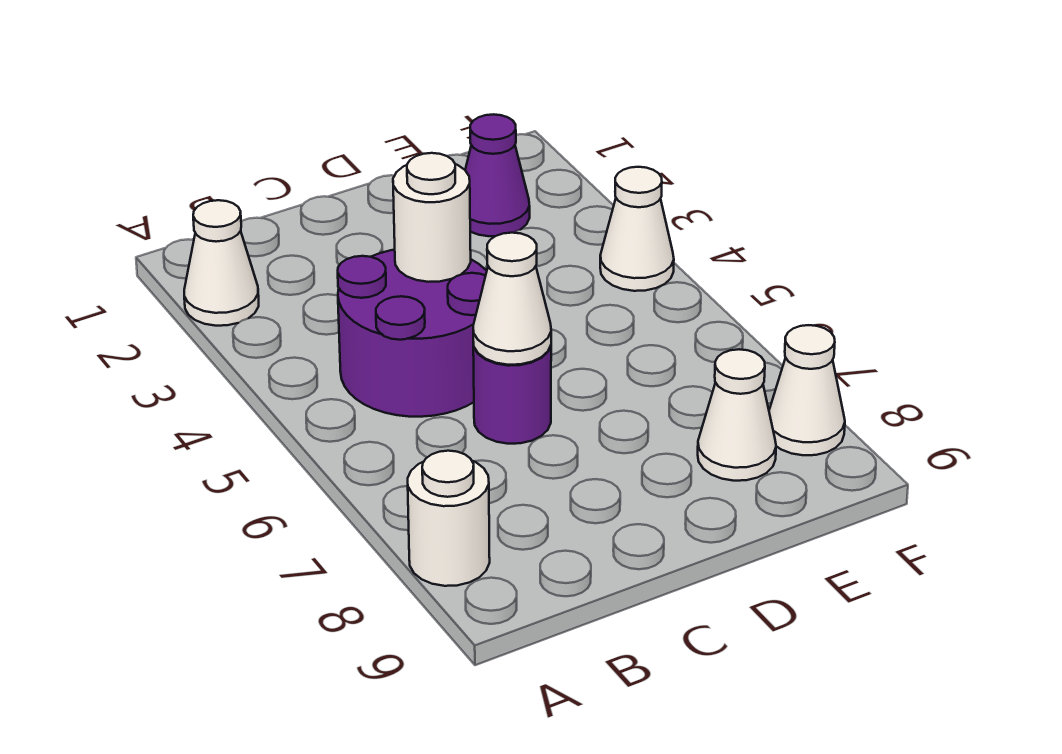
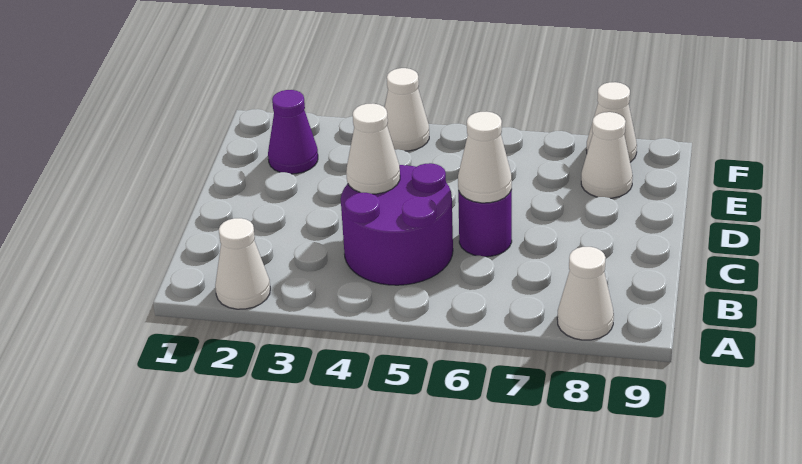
white round brick A8 level 1 -> white cone A8 level 1
white round brick C4 level 2 -> white cone C4 level 2

